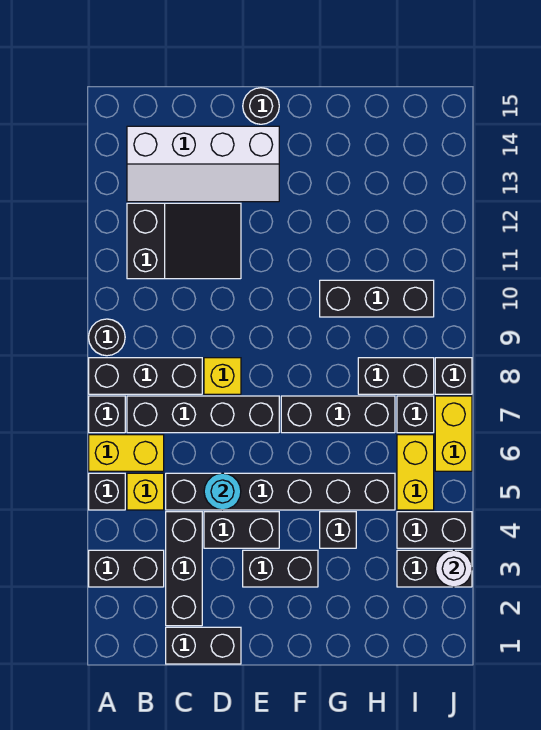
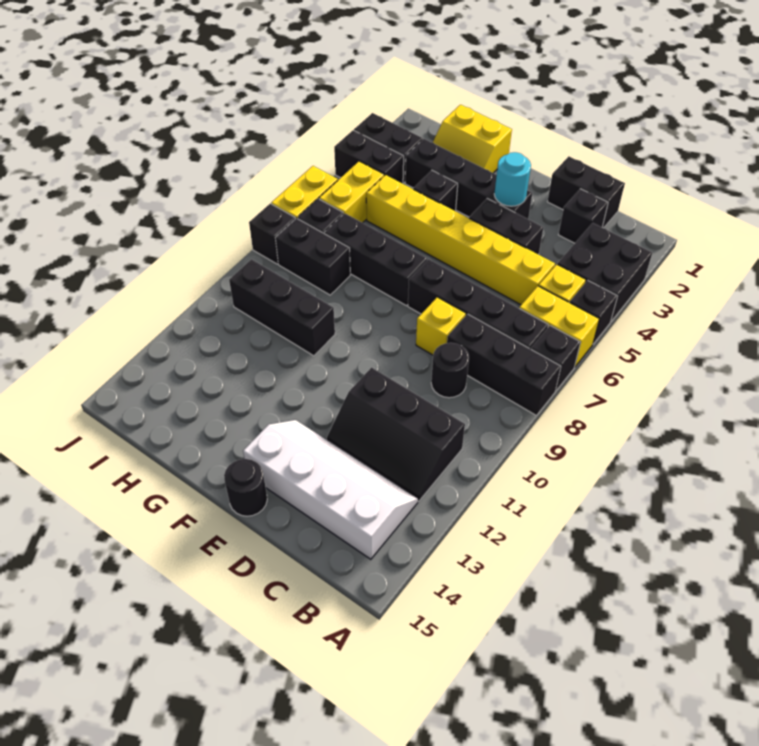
black brick A3:B3 level 1 -> black brick A3:B4 level 1
black round brick A9 level 1 -> black round brick C9 level 1
black slope B11:D12 level 1 top B -> black slope B11:D12 level 1 top 11
black brick C2:C4 level 1 -> black brick C2 level 1
black brick C5:H5 level 1 -> yellow brick C5:H5 level 1
cyan round brick D5 level 2 -> cyan round brick E3 level 2
black brick E3:F3 level 1 -> black brick E3:H3 level 1
none -> yellow slope G1:H2 level 1 top 1
white round brick J3 level 2 -> none

